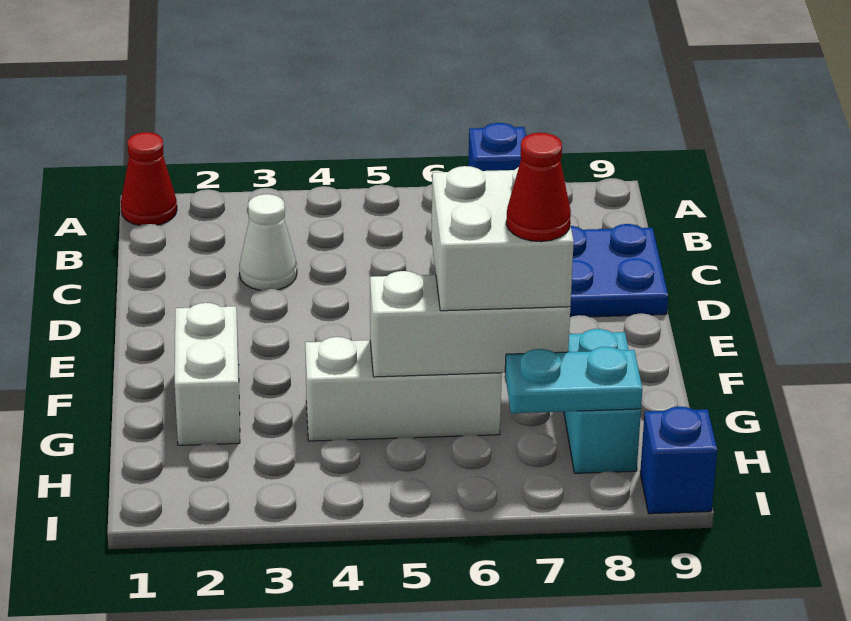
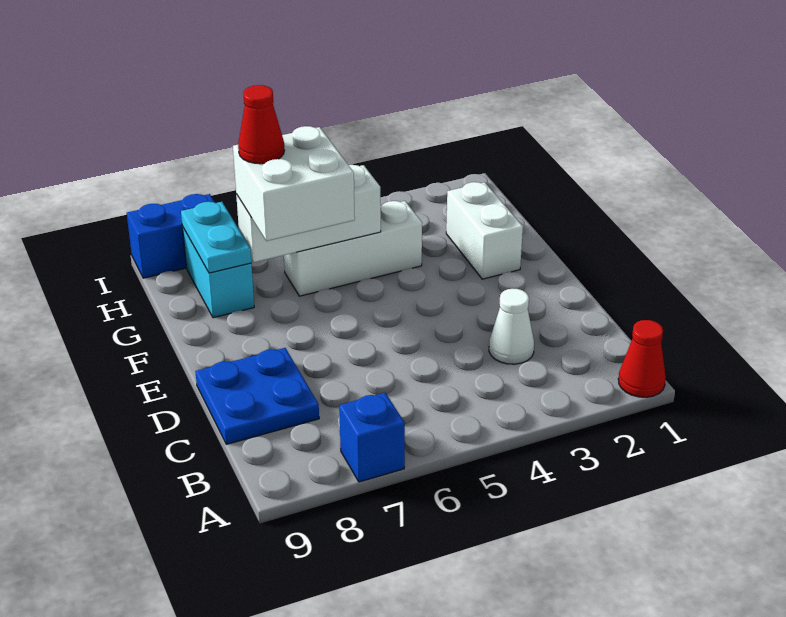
cyan plate H7:H8 level 2 -> cyan plate G8:H8 level 2
blue brick I9 level 1 -> blue brick I8:I9 level 1

